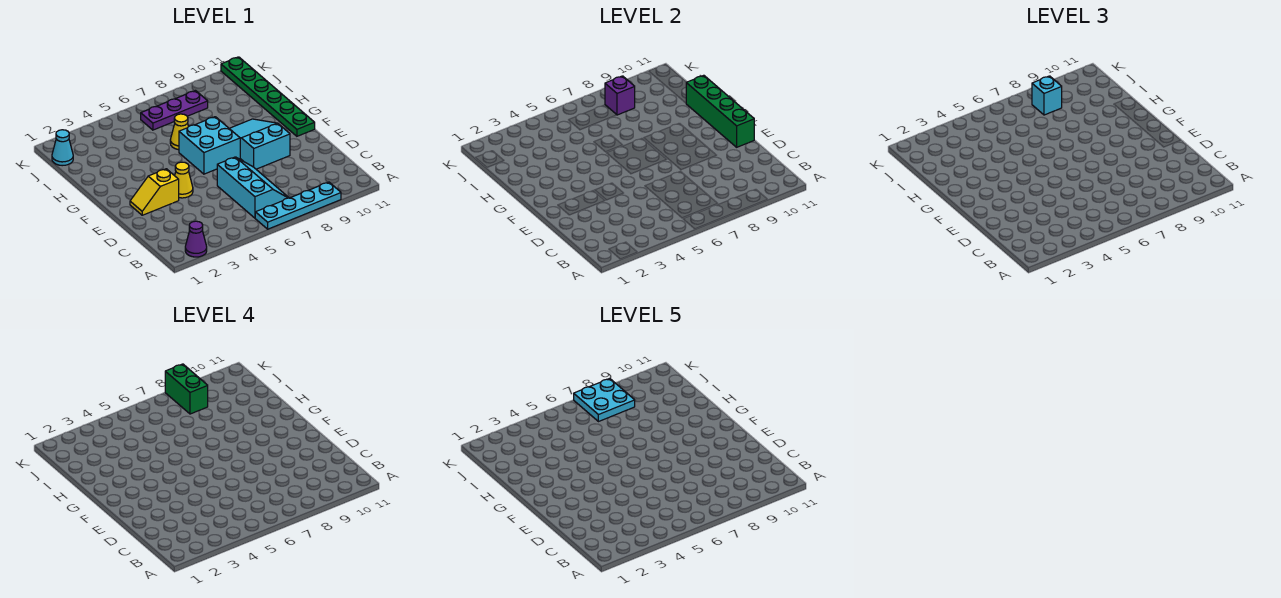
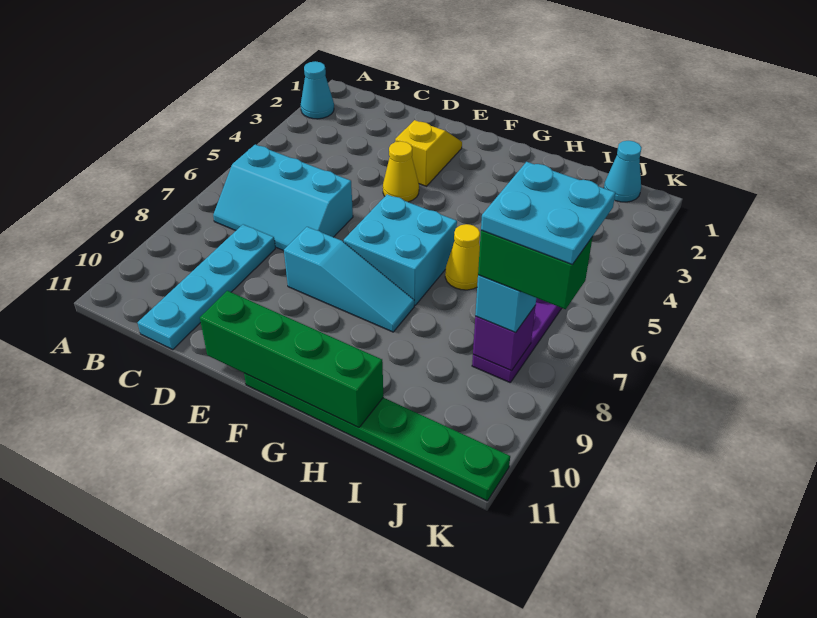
purple cone A2 level 1 -> cyan cone A2 level 1
cyan plate A6:A9 level 1 -> cyan plate C8:C11 level 1
cyan slope E8:G9 level 1 top E -> cyan slope E8:G8 level 1 top E

